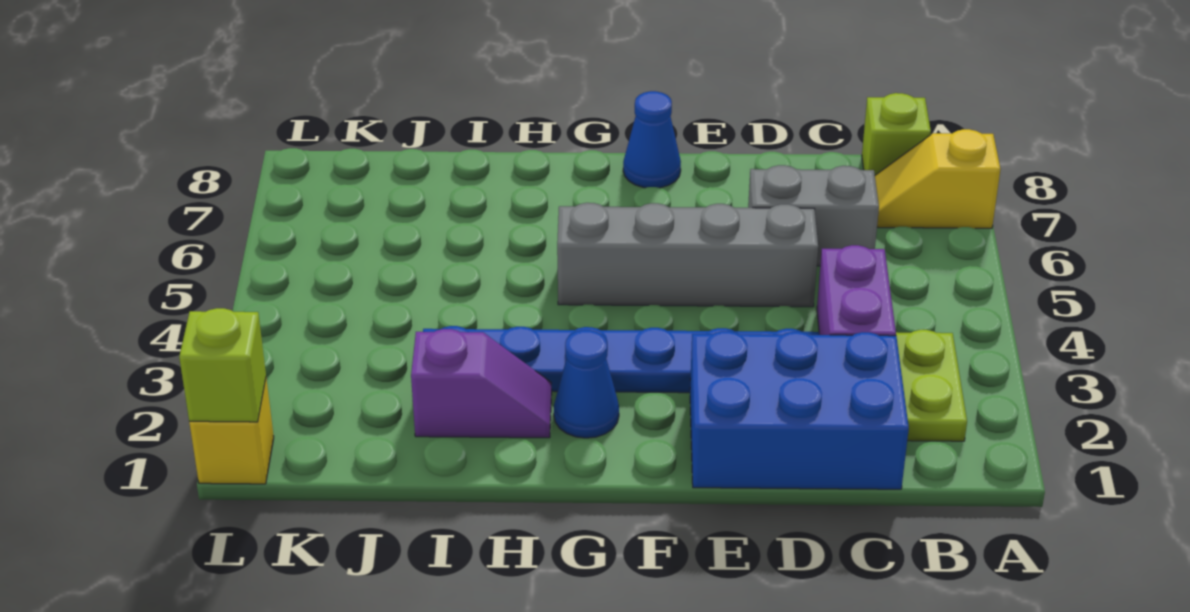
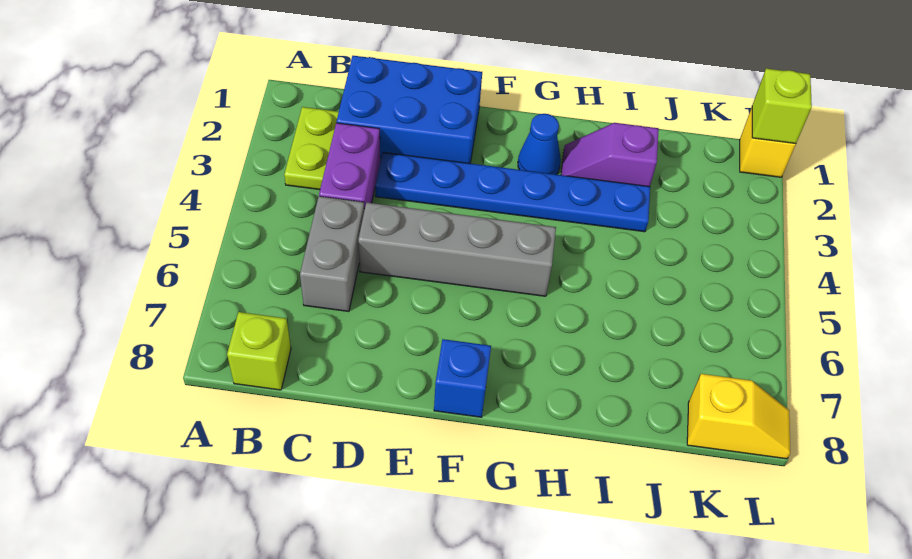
yellow slope A7:B7 level 1 top A -> yellow slope K8:L8 level 1 top K
grey brick C6:D6 level 1 -> grey brick C5:C6 level 1
blue cone F8 level 1 -> blue brick F8 level 1

